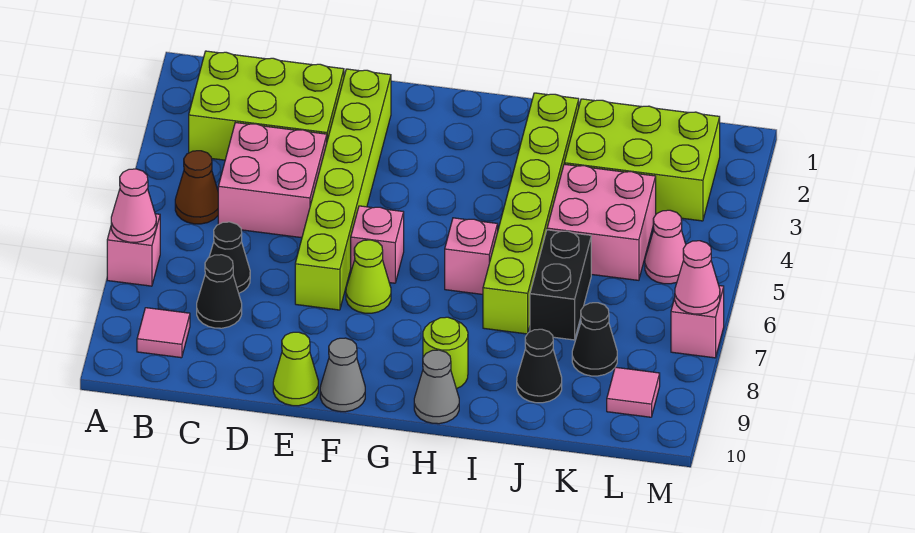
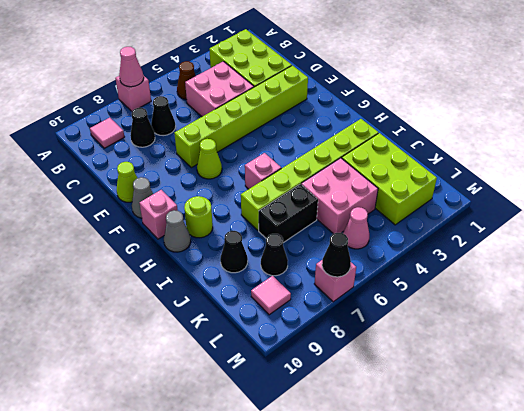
pink brick F6 level 1 -> pink brick G10 level 1
pink cone M7 level 2 -> black cone M7 level 2

